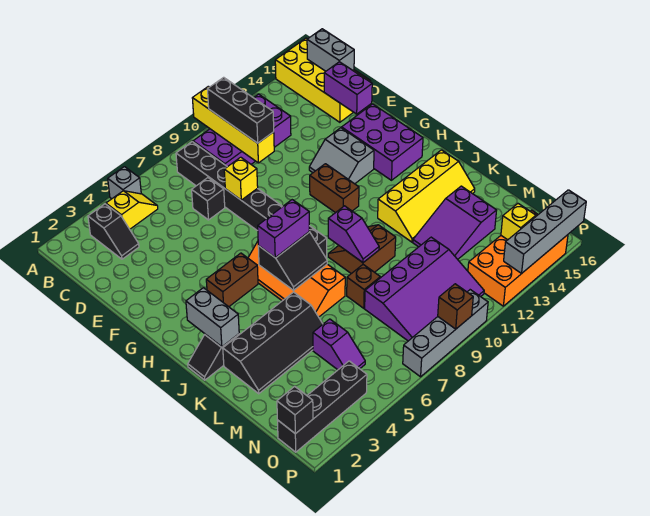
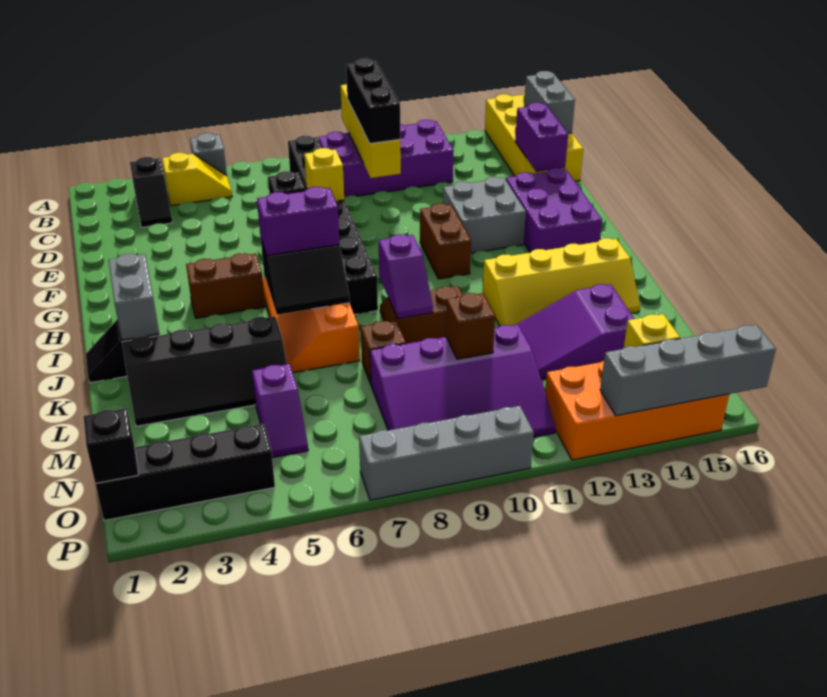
grey slope F12:G13 level 1 top 13 -> grey brick F12:G13 level 1
brown brick P9 level 2 -> brown brick M10 level 2

